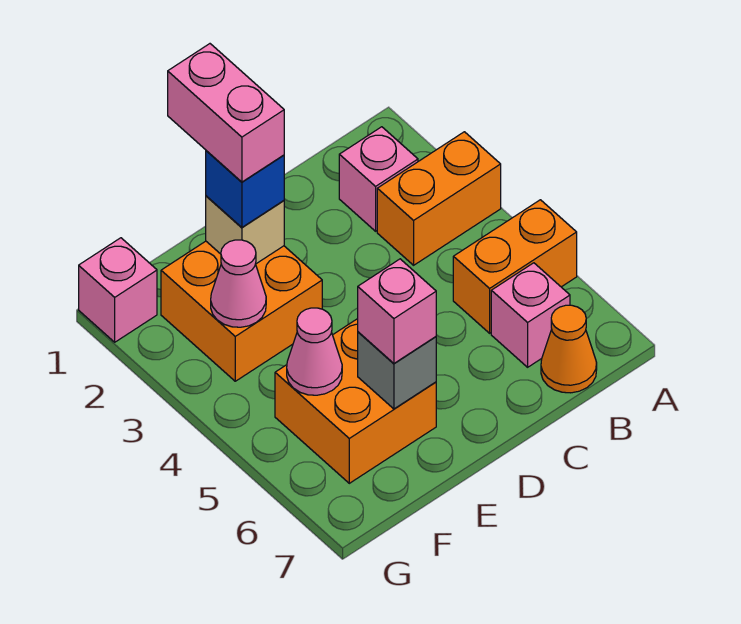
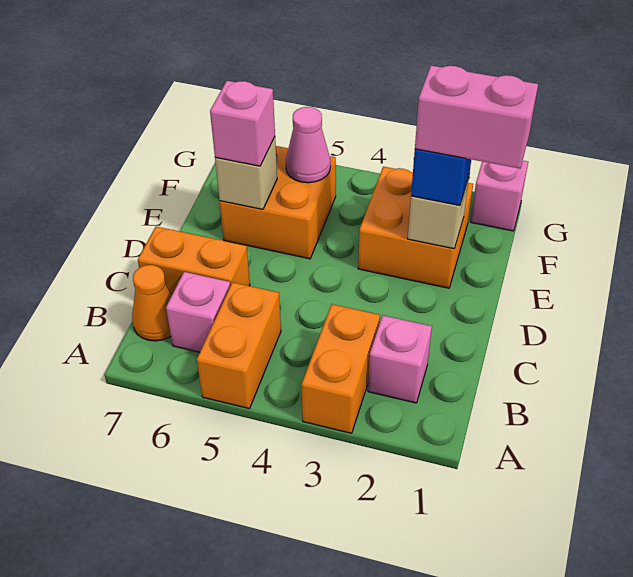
none -> orange brick C6:C7 level 1
grey brick E6 level 2 -> tan brick E6 level 2
pink cone F3 level 2 -> none

